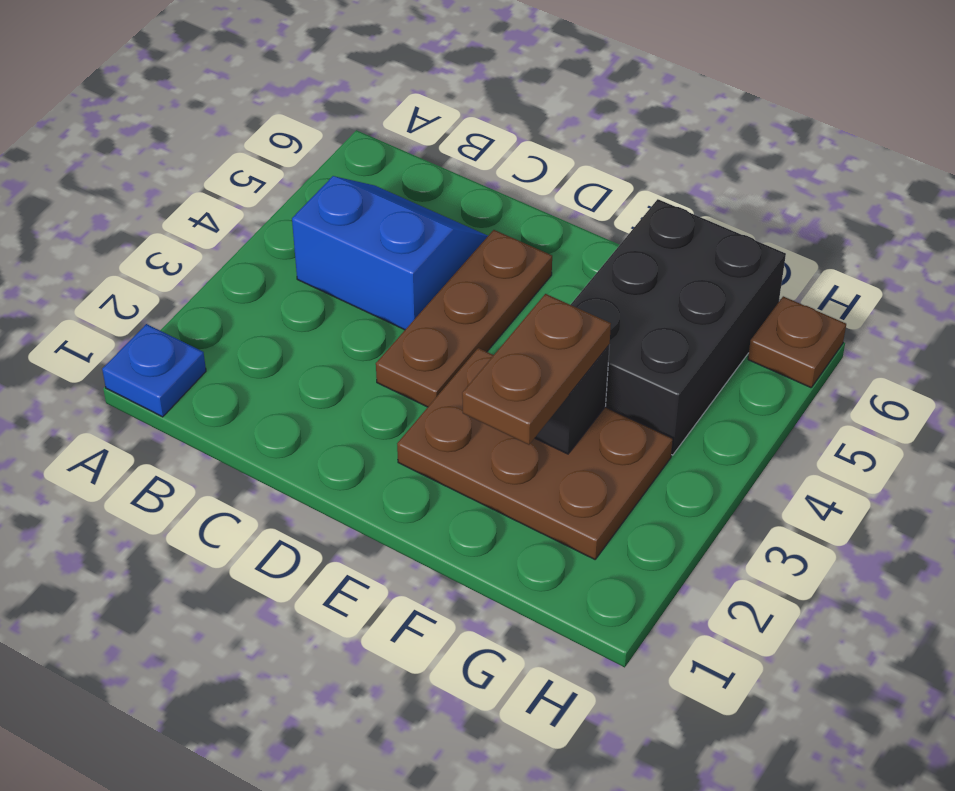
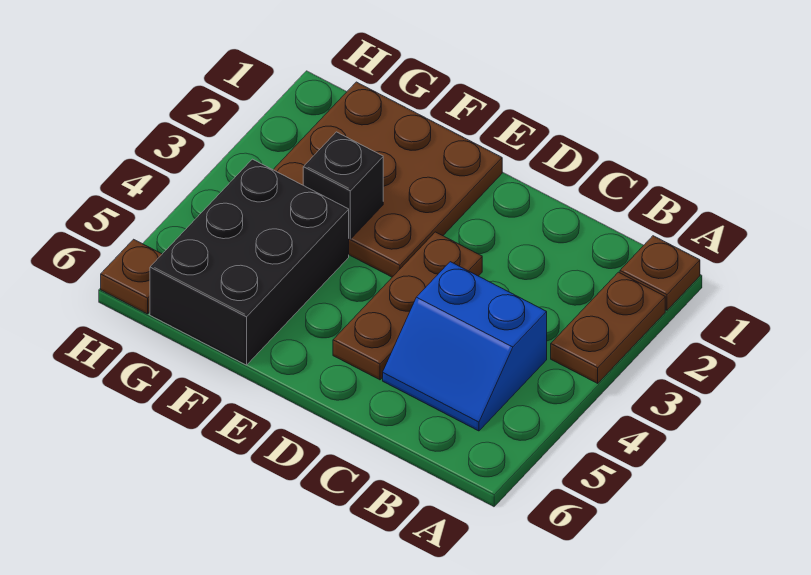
blue plate A1 level 1 -> brown plate A1 level 1
brown plate E2:G3 level 1 -> brown plate E1:G3 level 1
brown plate F2:F3 level 3 -> brown plate A2:A3 level 1

